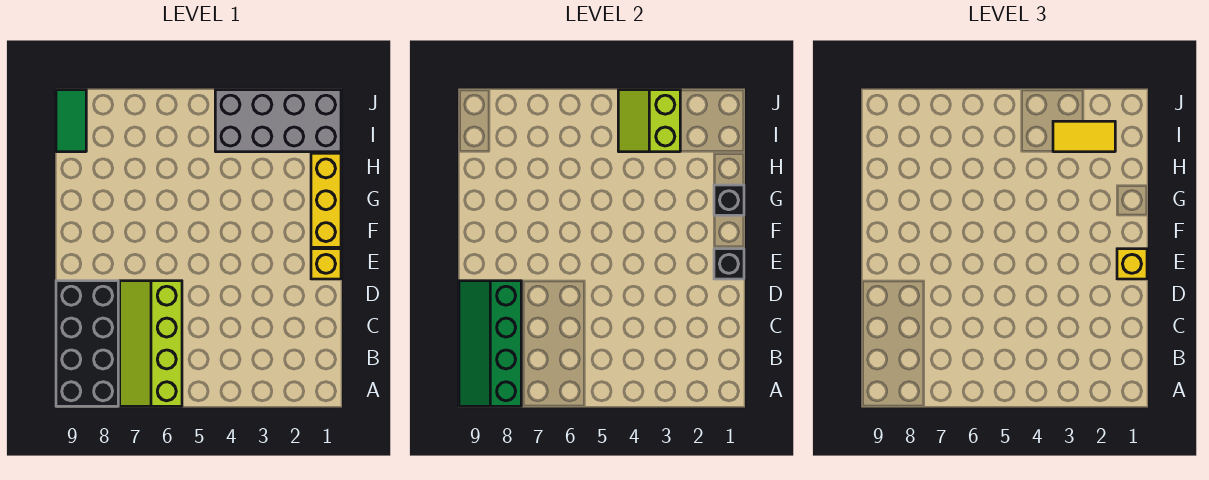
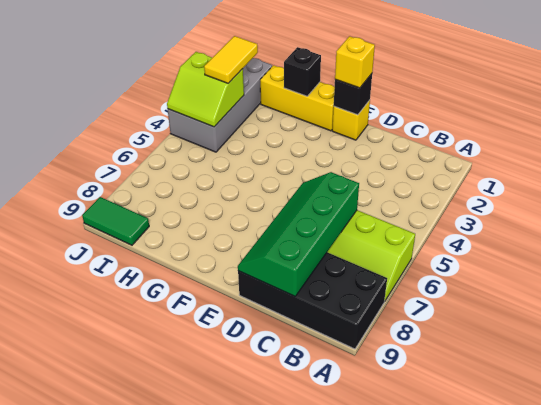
green slope A8:D9 level 2 top 8 -> green slope C6:D9 level 2 top C

